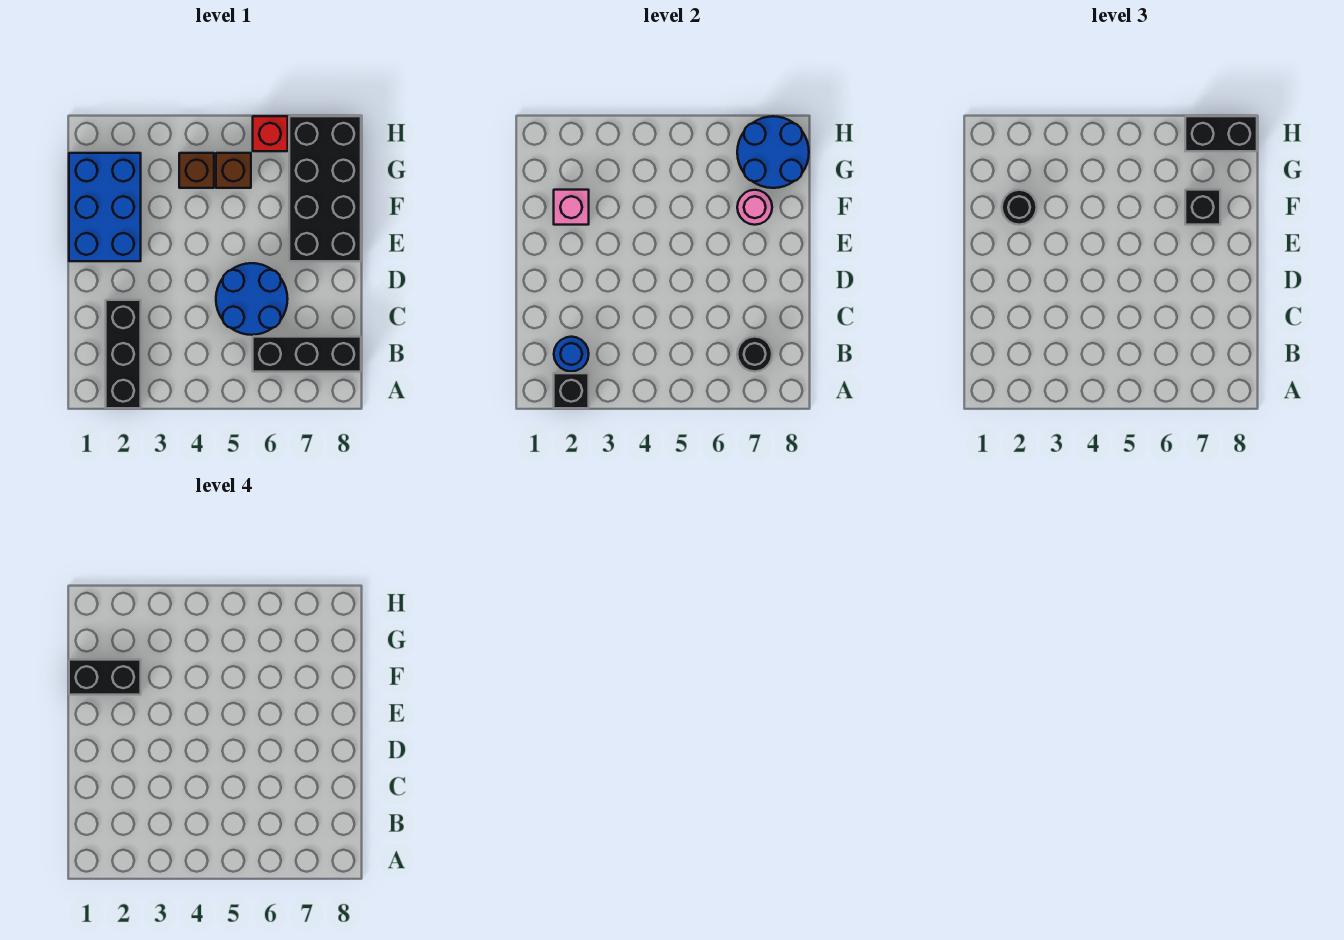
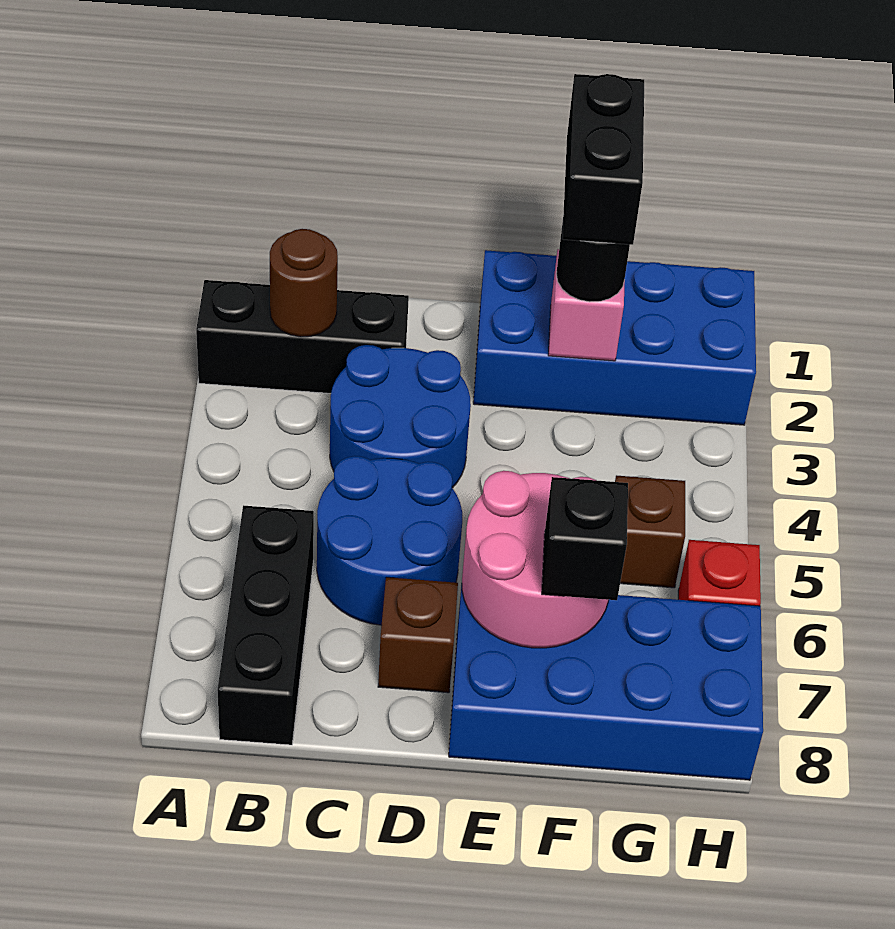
black brick A2 level 2 -> none
blue round brick B2 level 2 -> brown round brick B2 level 2
black round brick B7 level 2 -> none
blue brick E1:G2 level 1 -> blue brick E1:H2 level 1
black brick E7:H8 level 1 -> blue brick E7:H8 level 1
pink round brick F7 level 2 -> pink round brick E6:F7 level 2
brown brick G4 level 1 -> brown brick D7 level 1
blue round brick G7:H8 level 2 -> blue round brick C3:D4 level 1
black brick H7:H8 level 3 -> none

